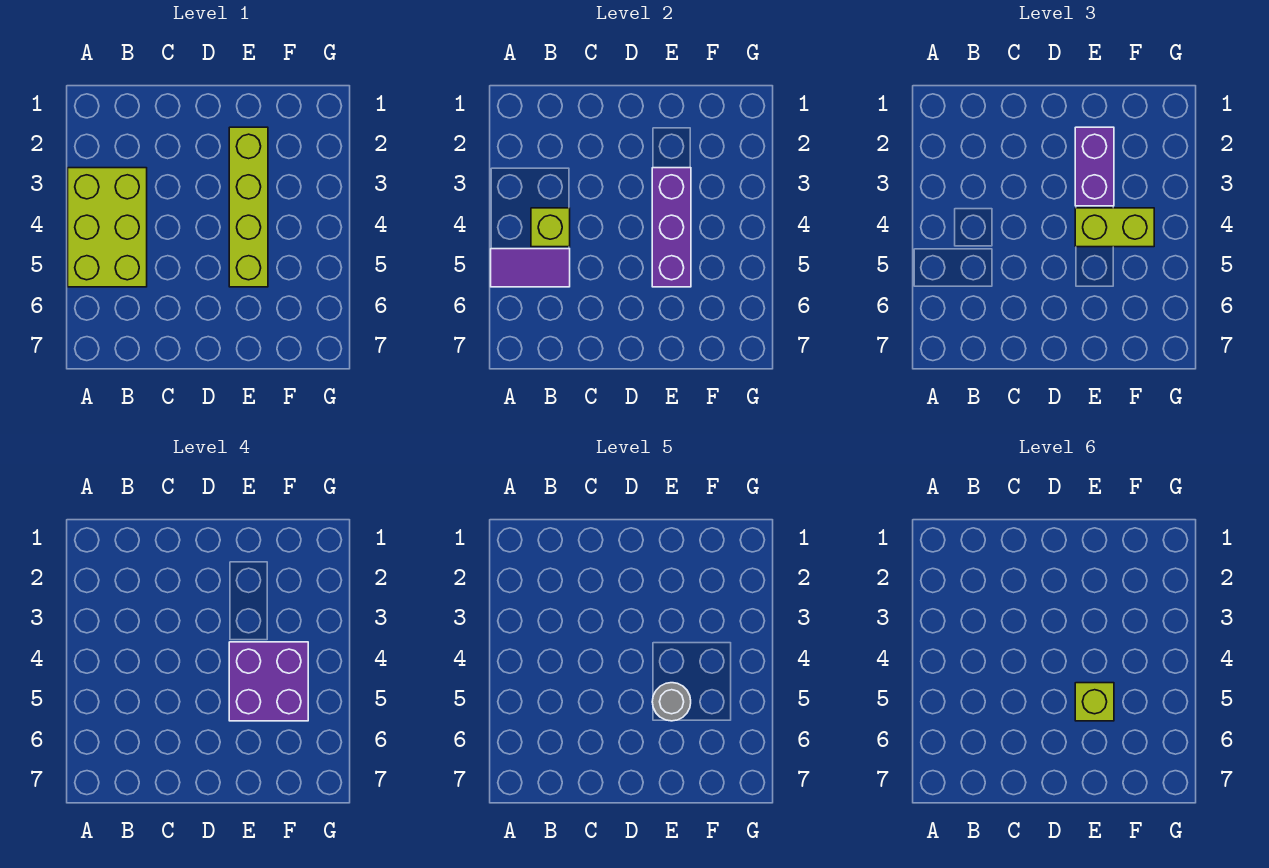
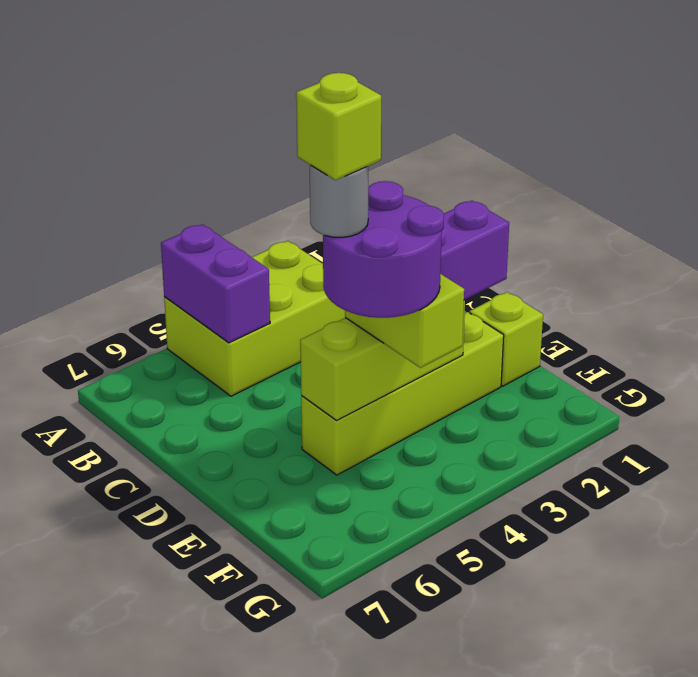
purple tile A5:B5 level 2 -> purple brick A5:B5 level 2
lime brick B4 level 2 -> lime brick E1 level 1
purple brick E3:E5 level 2 -> lime brick E3:E5 level 2
purple brick E4:F5 level 4 -> purple round brick E4:F5 level 4

